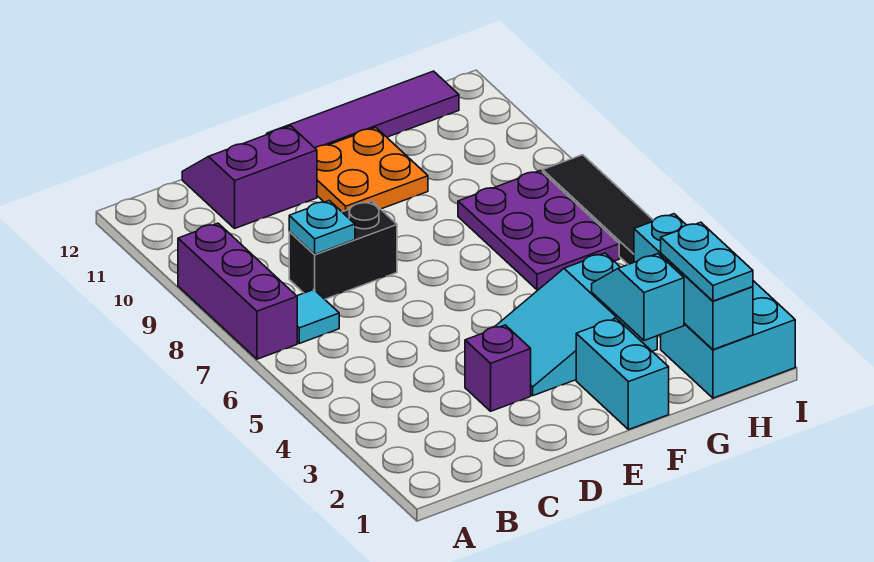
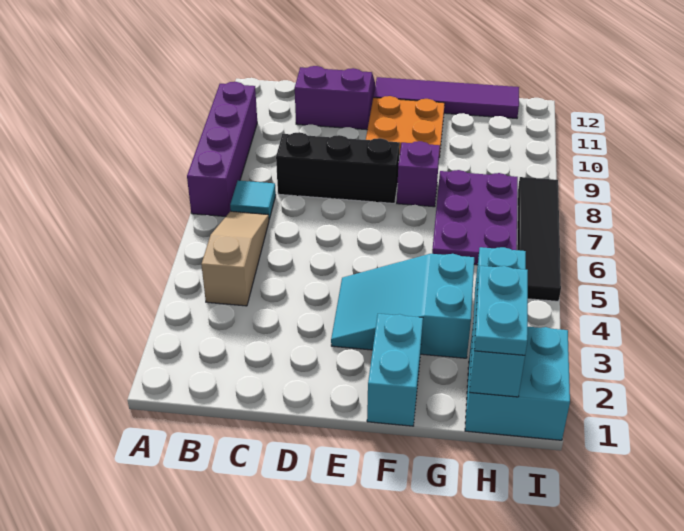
purple brick A7:A9 level 1 -> purple brick A7:A10 level 1
none -> tan slope B4:B6 level 1 top 4
black brick C8:D8 level 1 -> black brick C8:E8 level 1
cyan plate C8 level 2 -> none
purple brick D3 level 1 -> purple brick F8 level 1
cyan slope G2:G3 level 2 top 2 -> none

